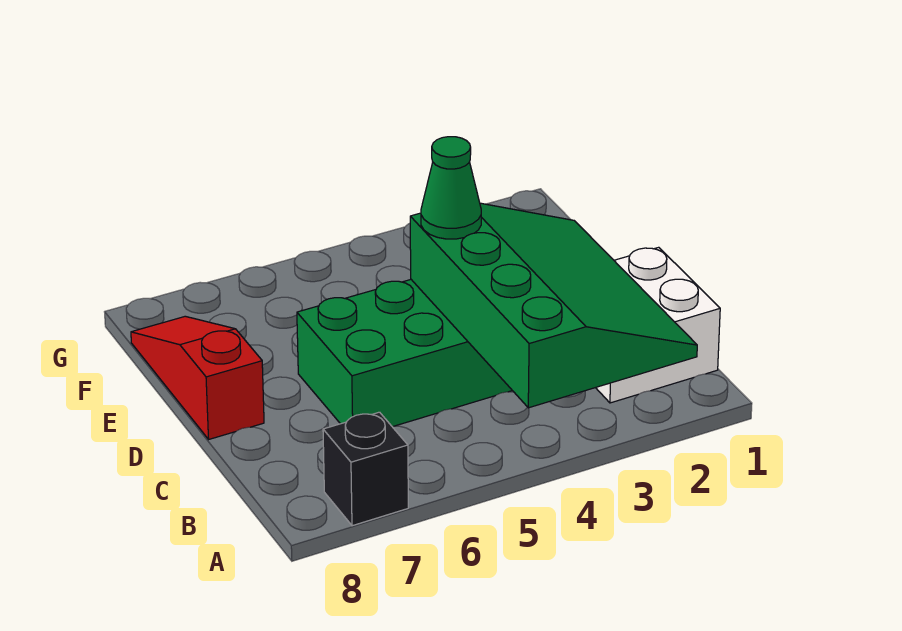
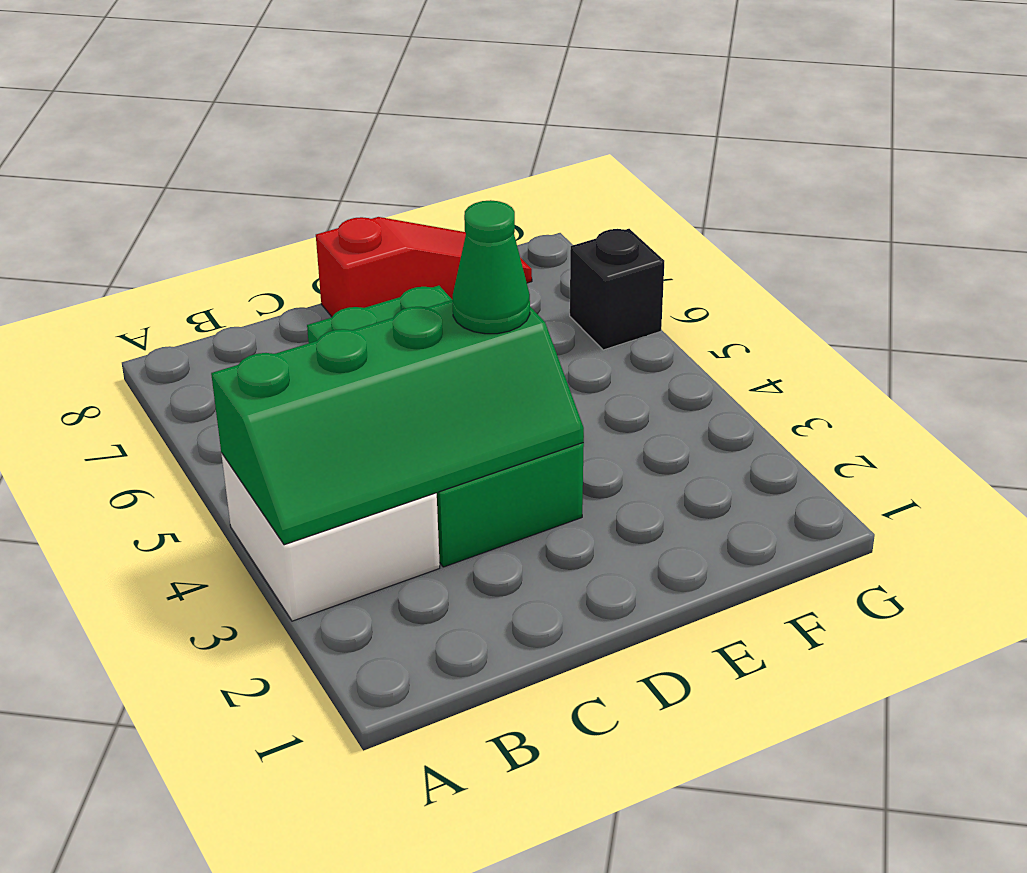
green slope A2:D4 level 2 top 4 -> green slope A3:D4 level 2 top 4
black brick A7 level 1 -> black brick G6 level 1
white brick B1:C2 level 1 -> white brick A3:B4 level 1

